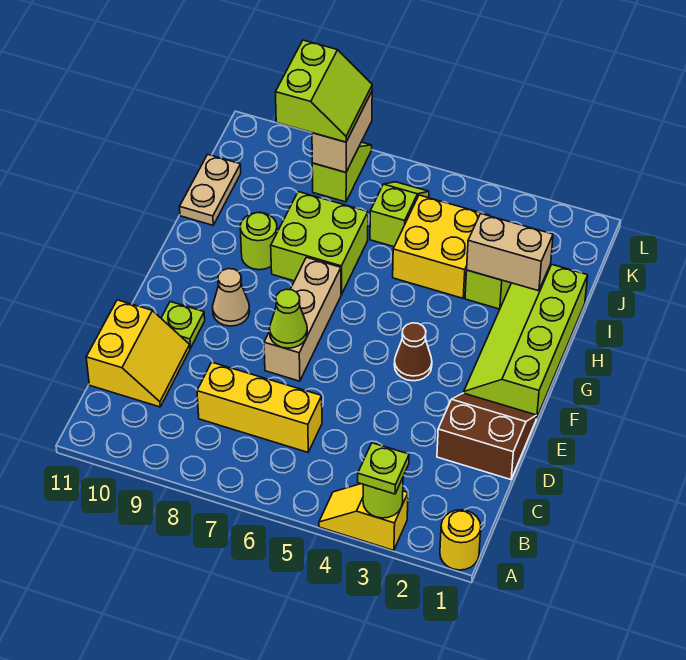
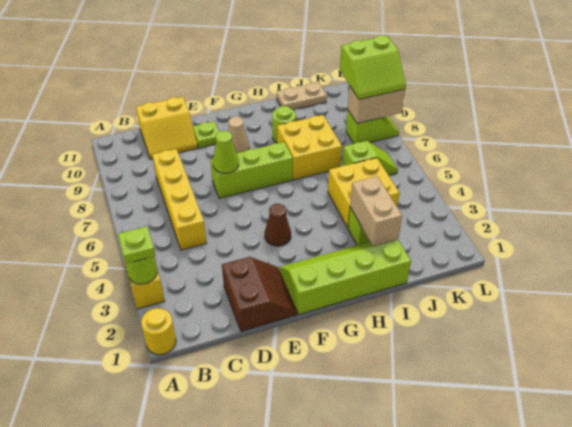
yellow brick C6:C8 level 1 -> yellow brick C5:C8 level 1
tan brick E7:G7 level 1 -> lime brick E7:G7 level 1
lime brick H7:I8 level 1 -> yellow brick H7:I8 level 1

